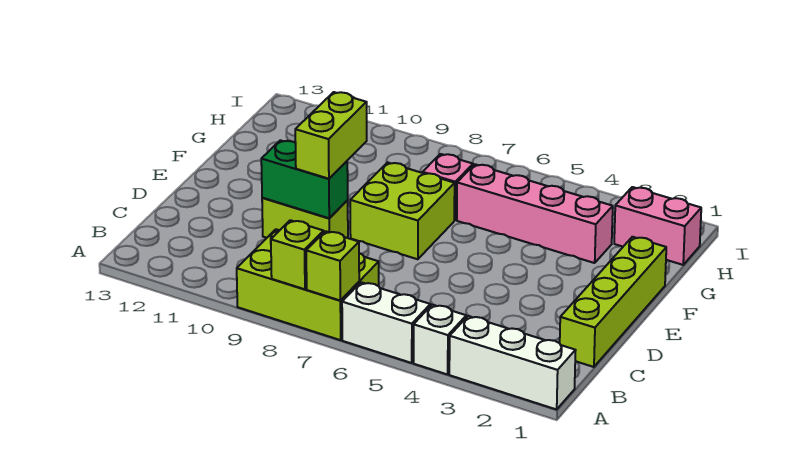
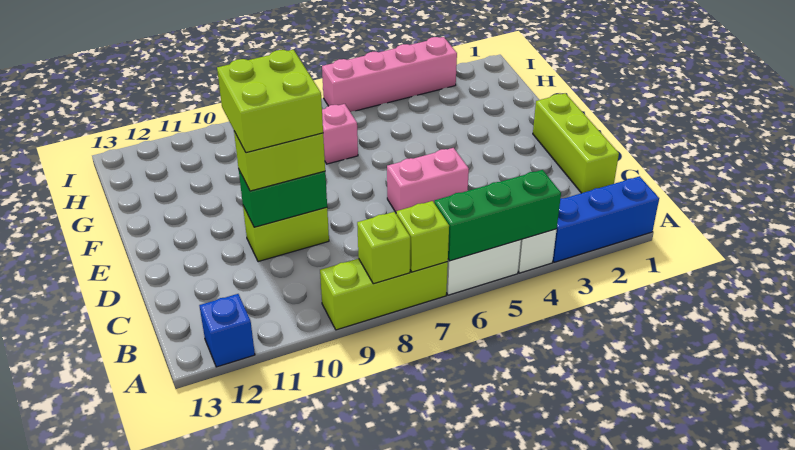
white brick A1:A3 level 1 -> blue brick A1:A3 level 1
none -> green brick A4:A6 level 2
lime brick A7:B9 level 1 -> lime brick A7:A9 level 1
none -> blue brick A12 level 1
lime brick C1:F1 level 1 -> lime brick C1:E1 level 1
lime brick D9:E9 level 3 -> lime brick D9:D10 level 3
lime brick E7:F8 level 1 -> lime brick D9:E10 level 4
pink brick G3:G6 level 1 -> pink brick I3:I6 level 1
pink brick H1:H2 level 1 -> pink brick D5:D6 level 1

